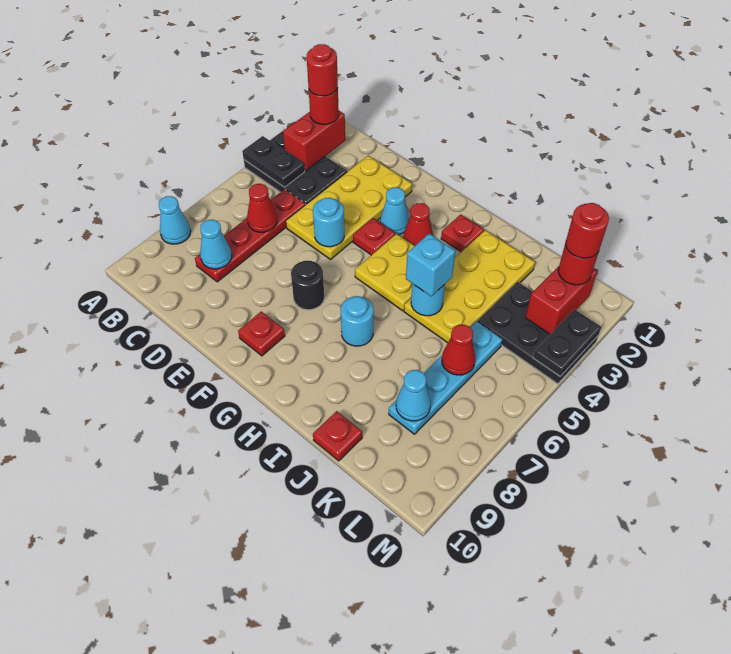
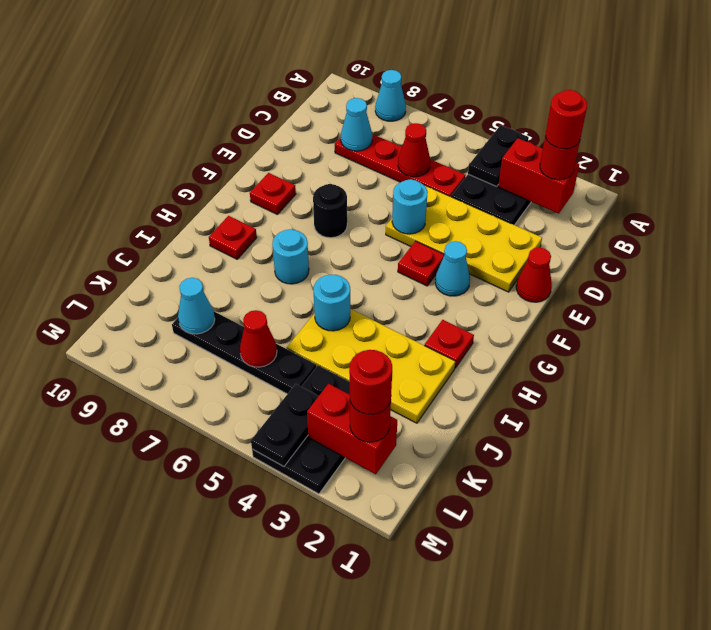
red cone G3 level 1 -> red cone E1 level 1
yellow plate G4:H5 level 1 -> none
cyan brick I5 level 3 -> none
red plate J10 level 1 -> red plate H9 level 1
cyan plate K5:K8 level 1 -> black plate K5:K8 level 1
black plate M3:M4 level 2 -> black plate L4:M4 level 2

